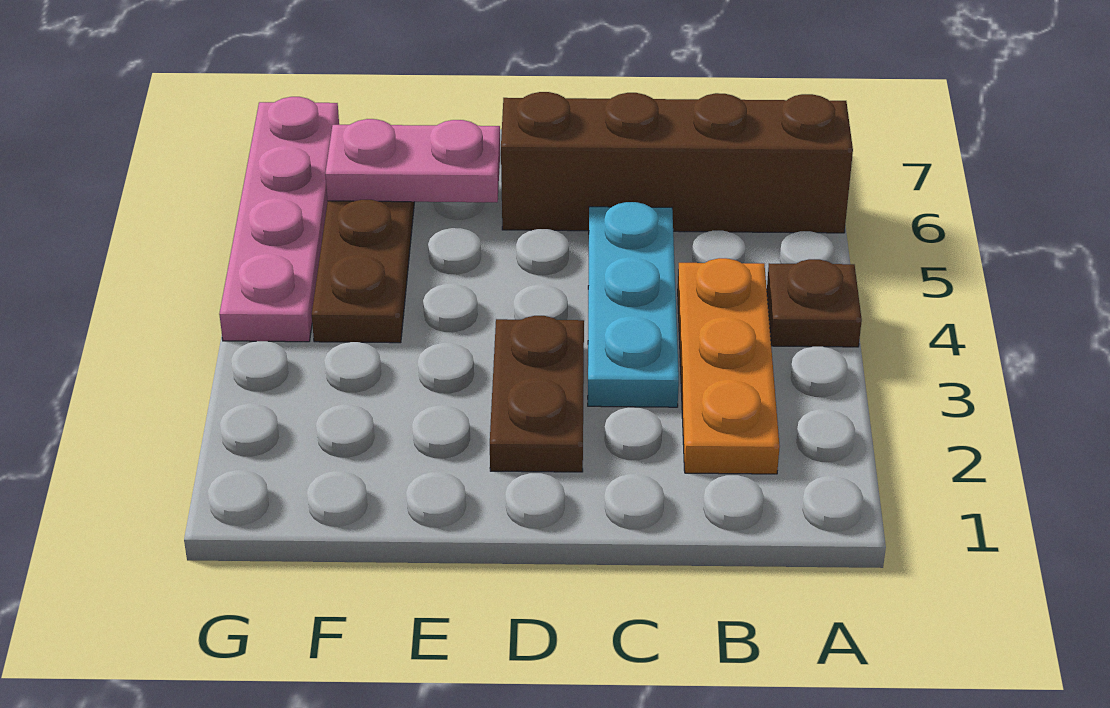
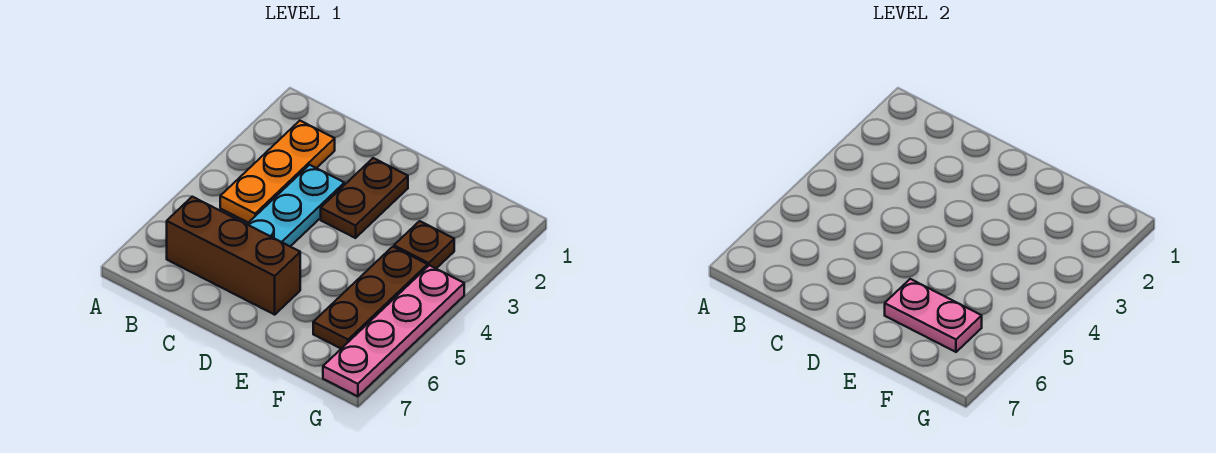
brown plate A4 level 1 -> brown plate F3 level 1
brown brick A6:D6 level 1 -> brown brick B6:D6 level 1

